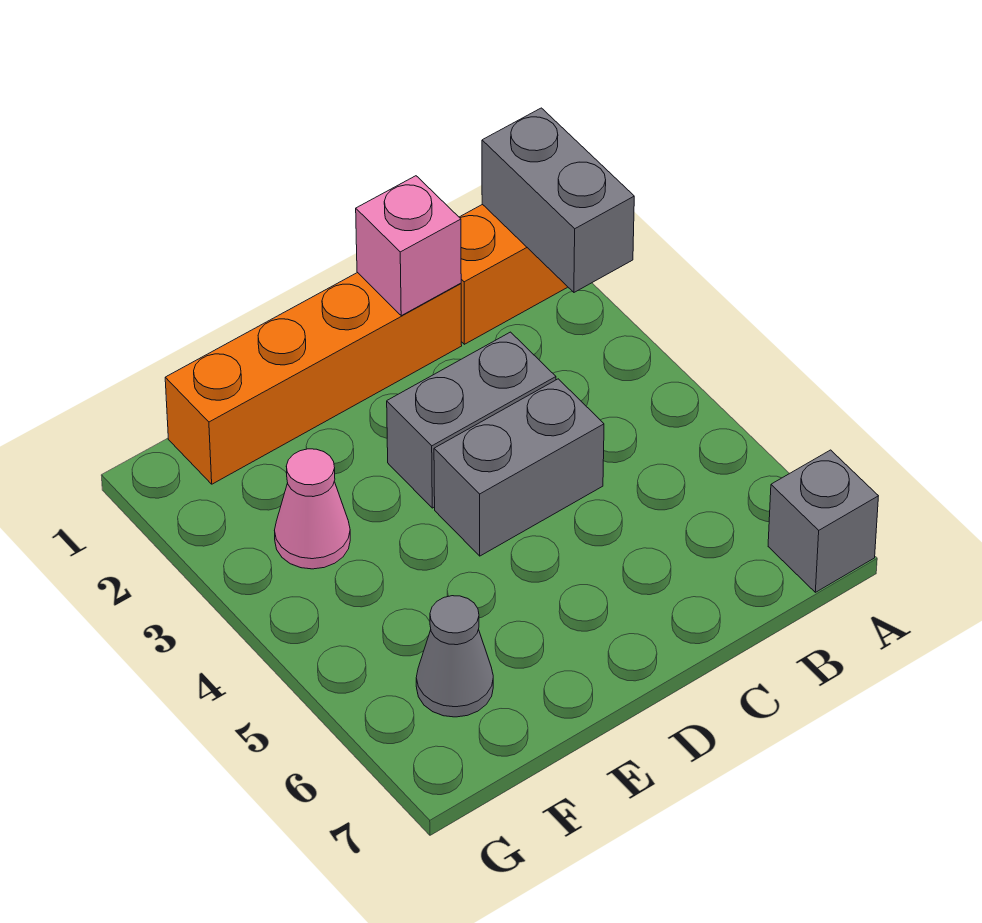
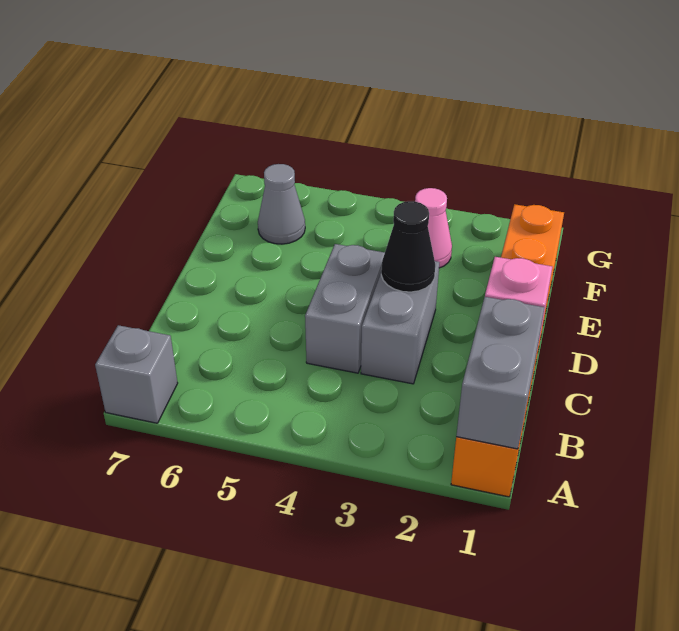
grey brick A1:A2 level 2 -> grey brick A1:B1 level 2
none -> black cone D3 level 2

